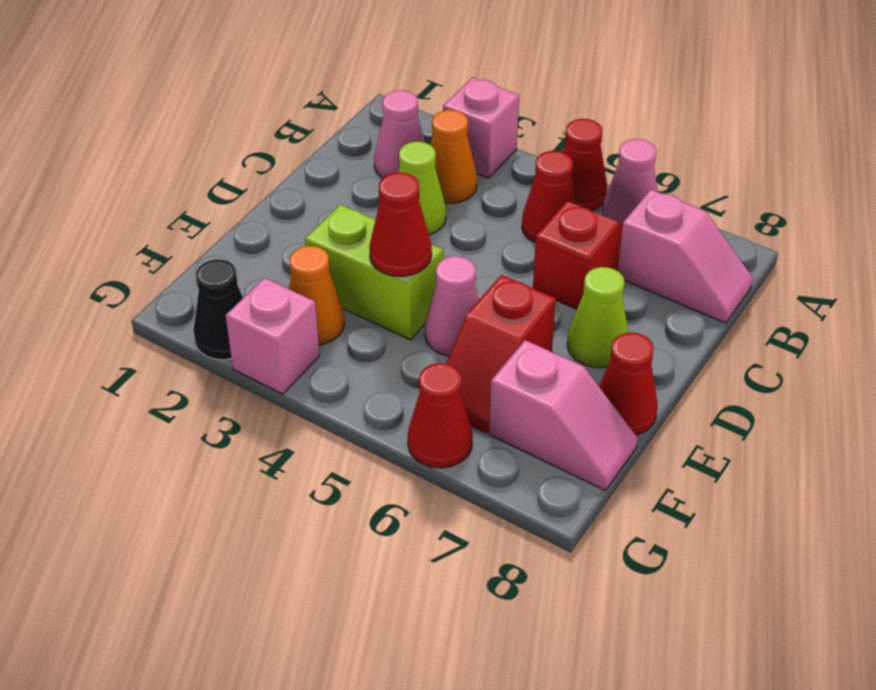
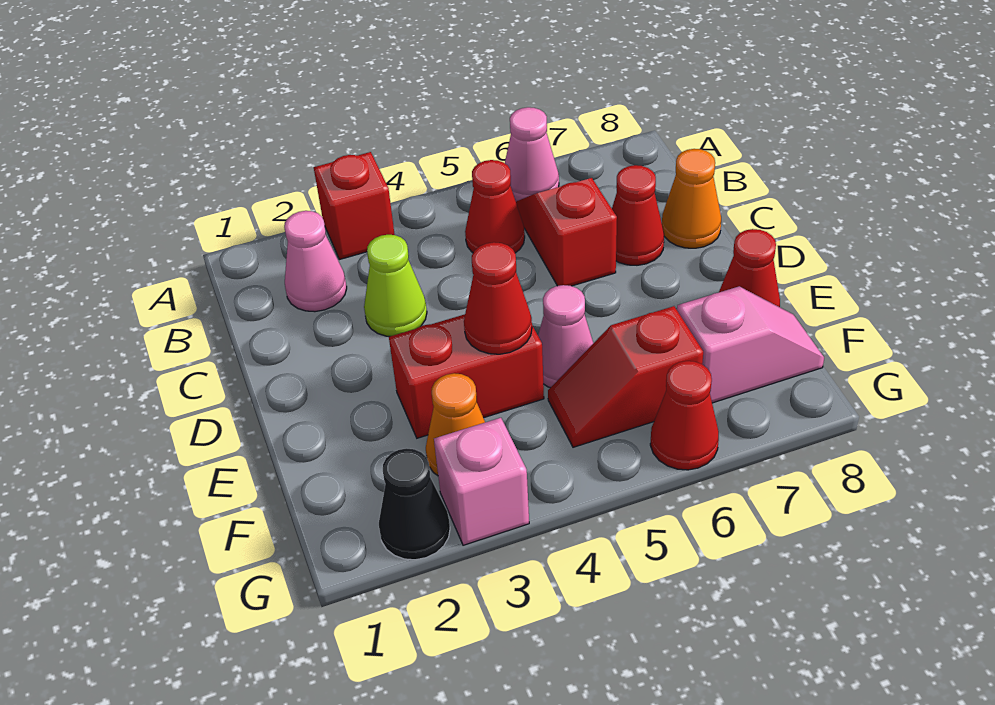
pink brick A3 level 1 -> red brick A3 level 1
red cone A5 level 1 -> red cone C7 level 1
orange cone B3 level 1 -> orange cone C8 level 1
pink slope B7:B8 level 1 top 7 -> none
lime cone D7 level 1 -> none
lime brick E3:E4 level 1 -> red brick E3:E4 level 1
red slope E6:F6 level 1 top E -> red slope F5:F6 level 1 top 6

